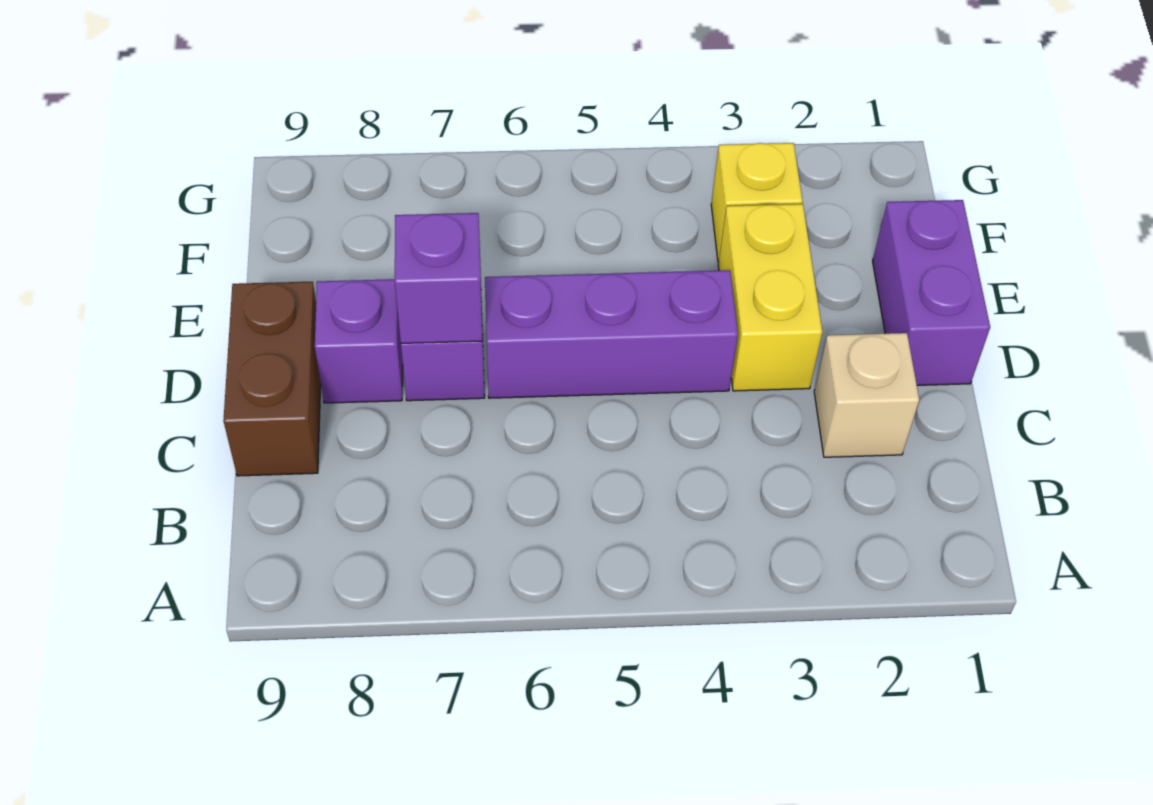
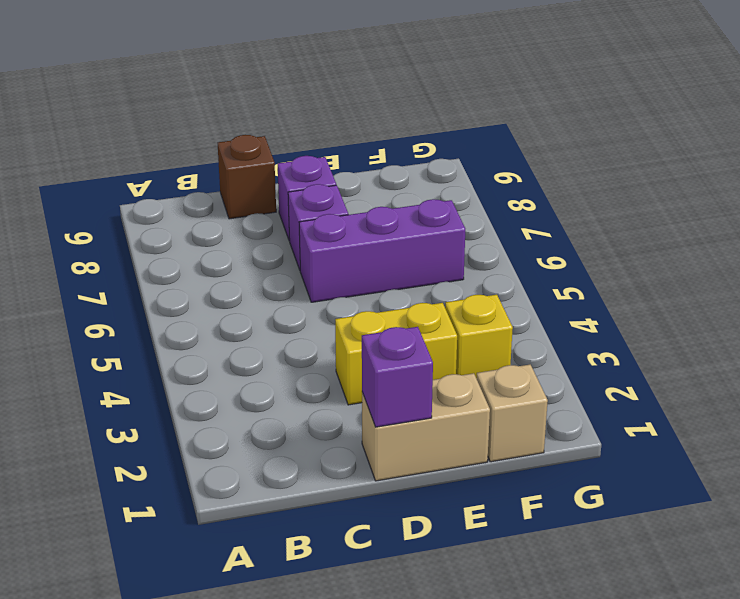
tan brick C2 level 1 -> tan brick F1 level 1
brown brick C9:D9 level 1 -> brown brick C9 level 1
purple brick D1:E1 level 1 -> tan brick D1:E1 level 1
purple brick D4:D6 level 1 -> purple brick D6:F6 level 1
purple brick D7 level 2 -> purple brick D1 level 2

